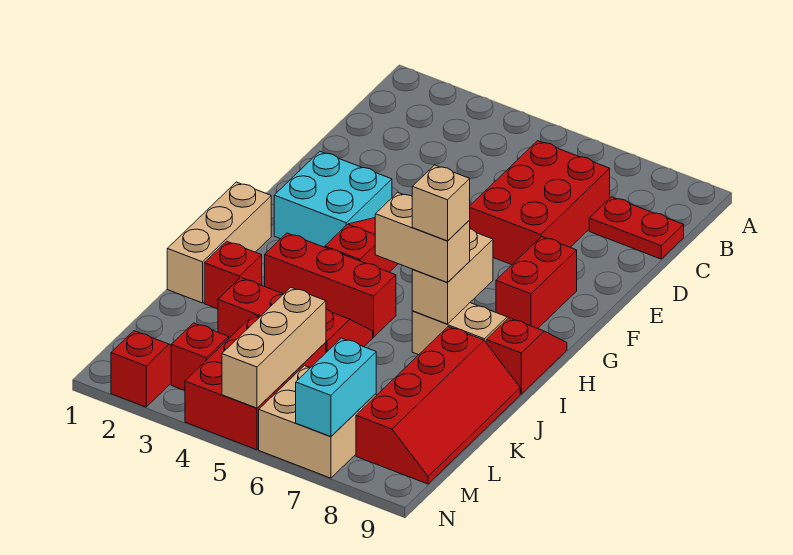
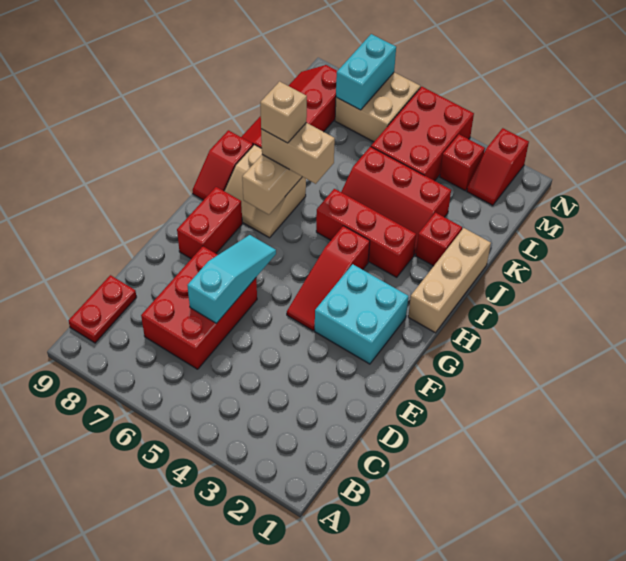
red plate C8:C9 level 1 -> red plate B9:C9 level 1
none -> cyan slope D6:F6 level 2 top D
tan brick L5:N5 level 2 -> none

